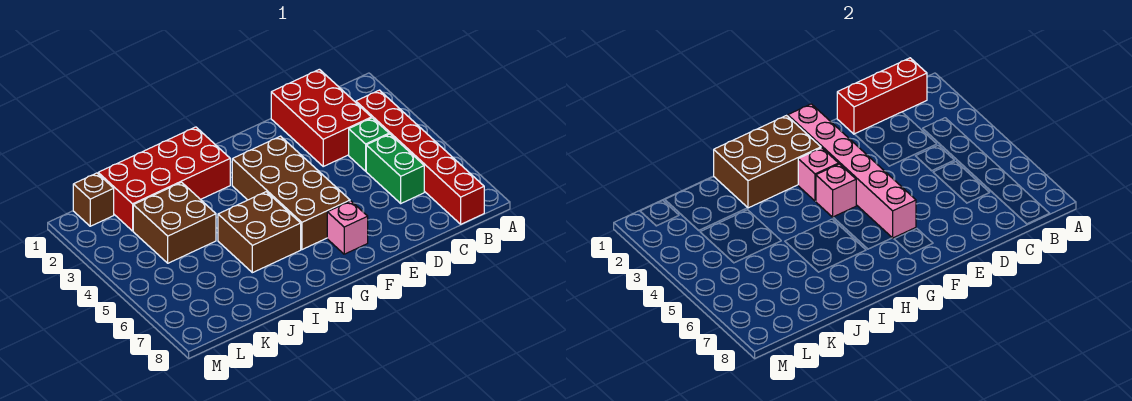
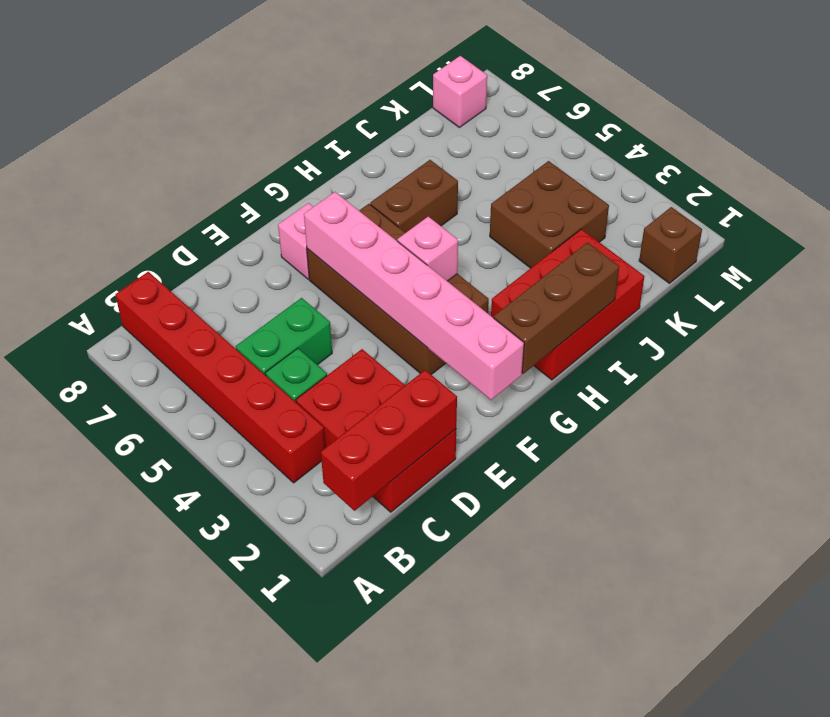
green brick C5:C6 level 1 -> green brick C5:D5 level 1
brown brick G1:I2 level 2 -> brown brick G1:I1 level 2
pink brick G3 level 2 -> pink brick L8 level 1
red brick H1:K2 level 1 -> red brick H1:J2 level 1
brown brick H5:I6 level 1 -> brown brick H6:I6 level 1

